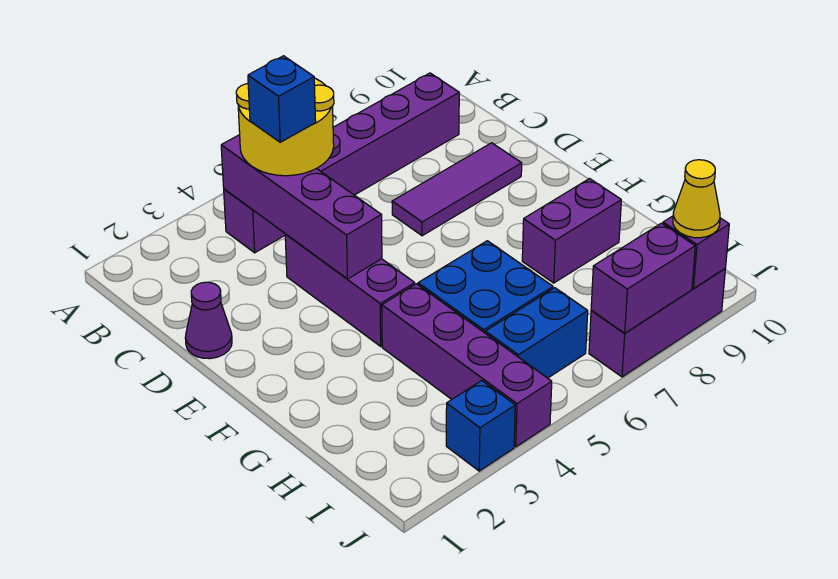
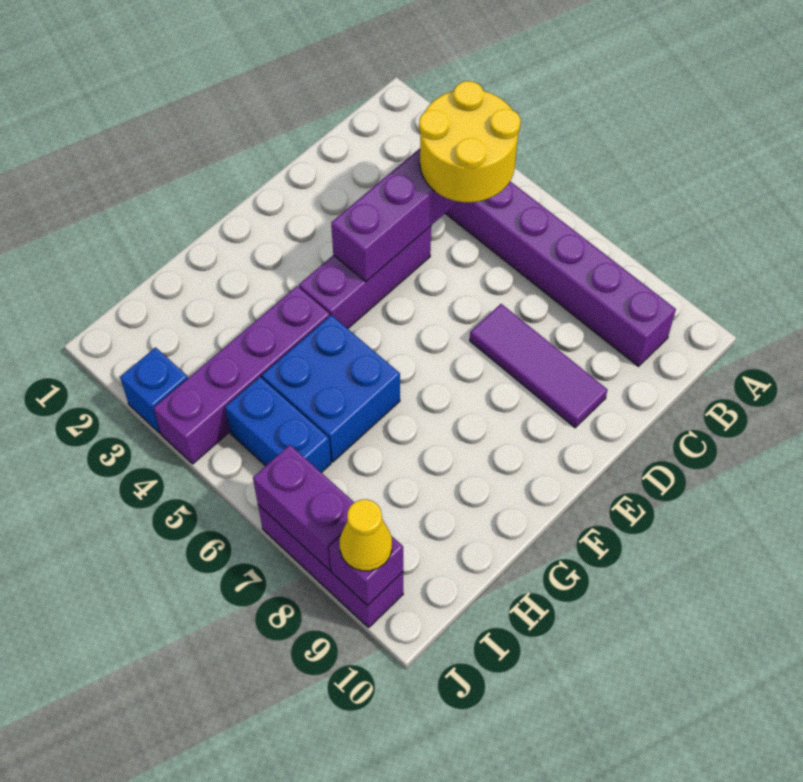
blue brick C4 level 4 -> none
purple cone D1 level 1 -> none
purple brick G8:G9 level 1 -> none

